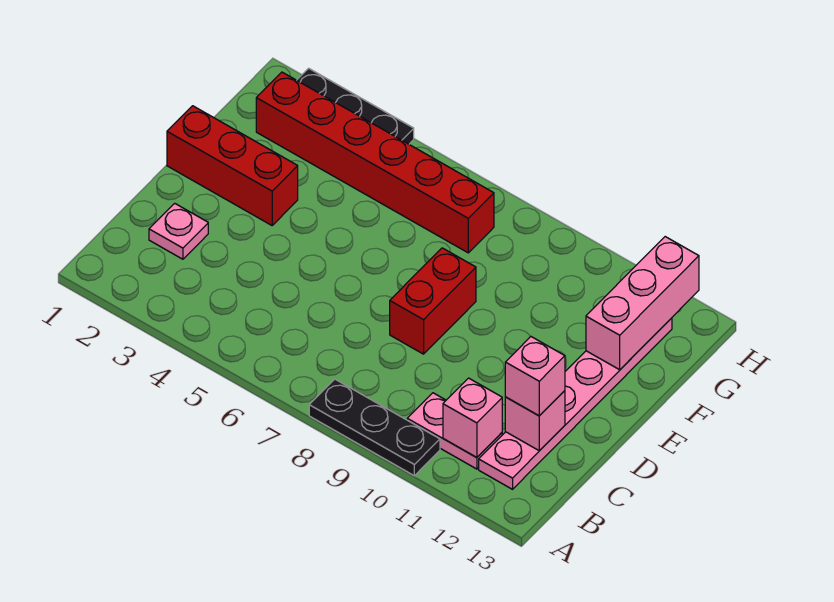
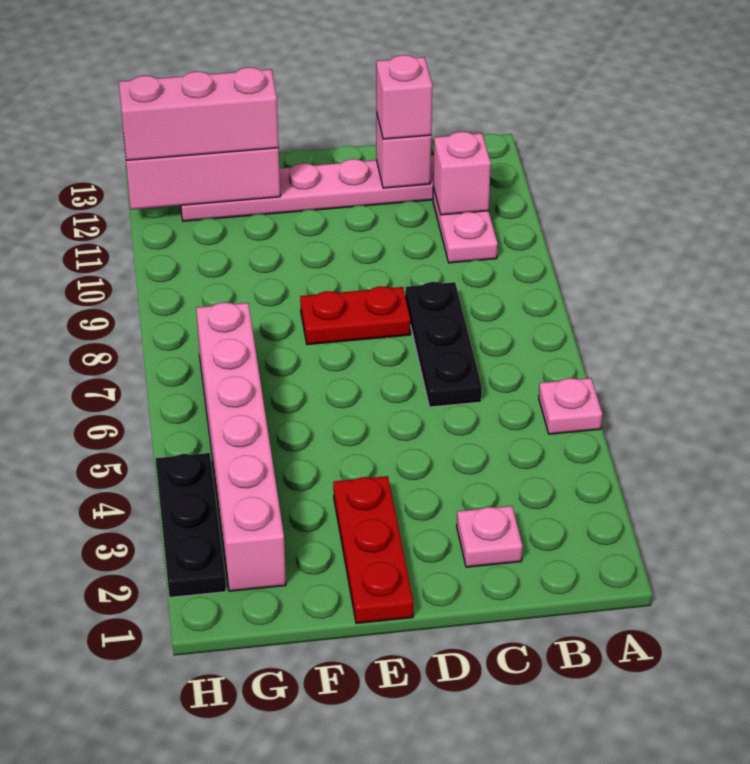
none -> pink plate A5 level 1
black plate A8:A10 level 1 -> black plate C6:C8 level 1
red brick D8:E8 level 1 -> red plate D8:E8 level 1
red brick E1:E3 level 1 -> red plate E1:E3 level 1
none -> pink brick F12:H12 level 3
red brick G2:G7 level 1 -> pink brick G2:G7 level 1

